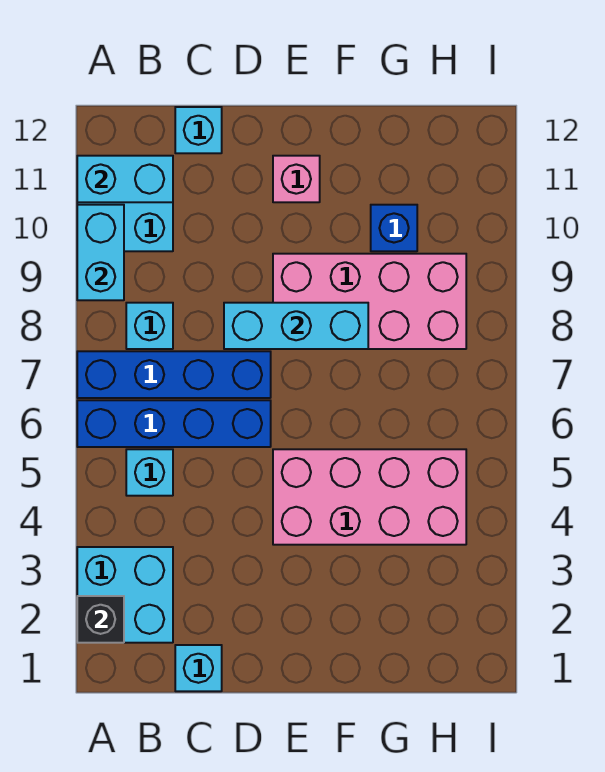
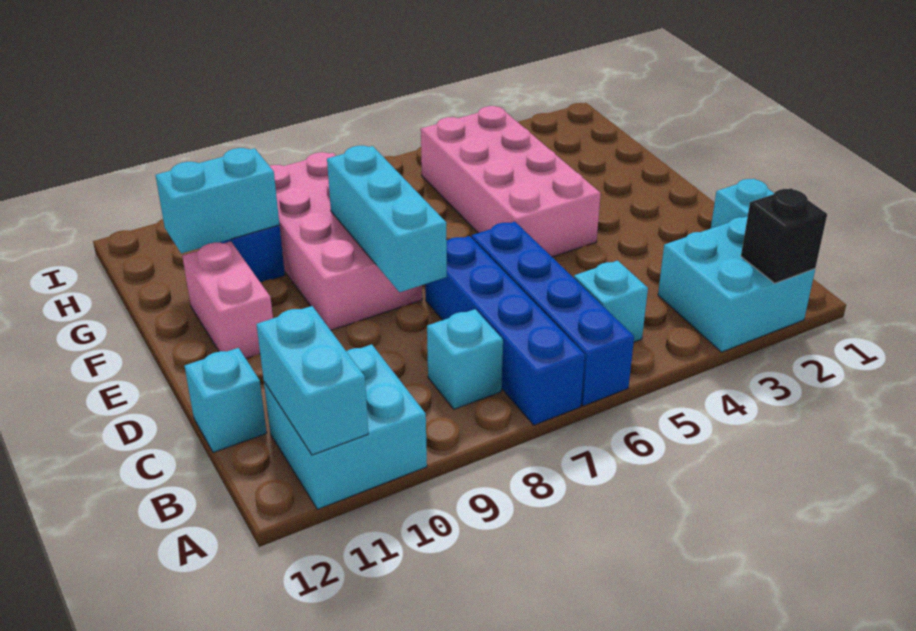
cyan brick A9:A10 level 2 -> cyan brick G10:G11 level 2
pink brick E11 level 1 -> pink brick E11:F11 level 1

